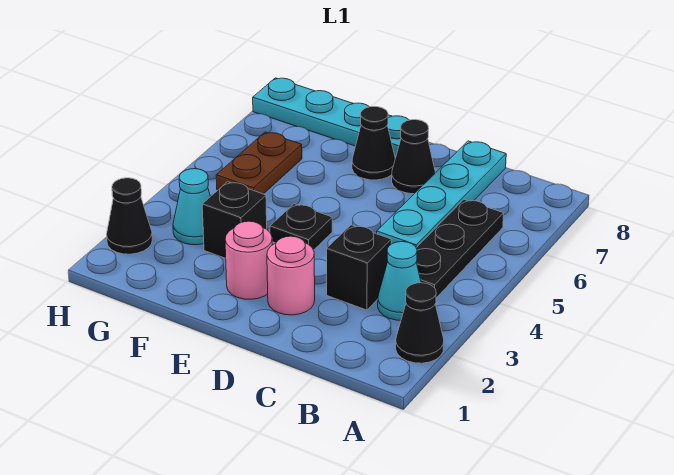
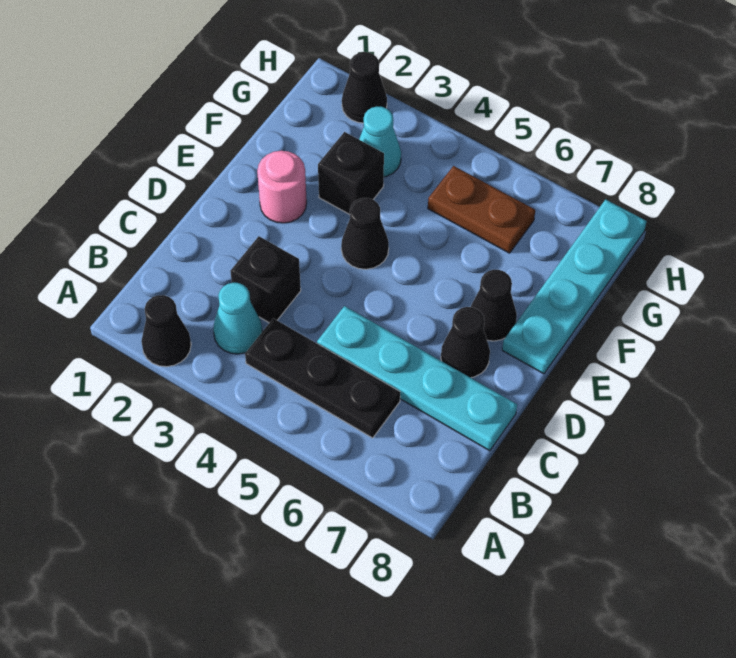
pink round brick D2 level 1 -> none
black plate E4 level 1 -> black cone E4 level 1

